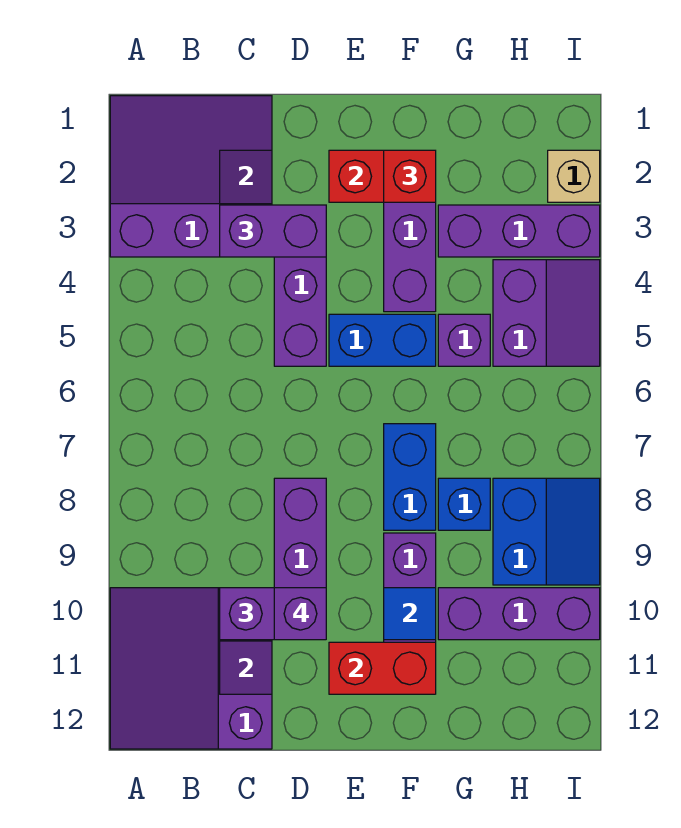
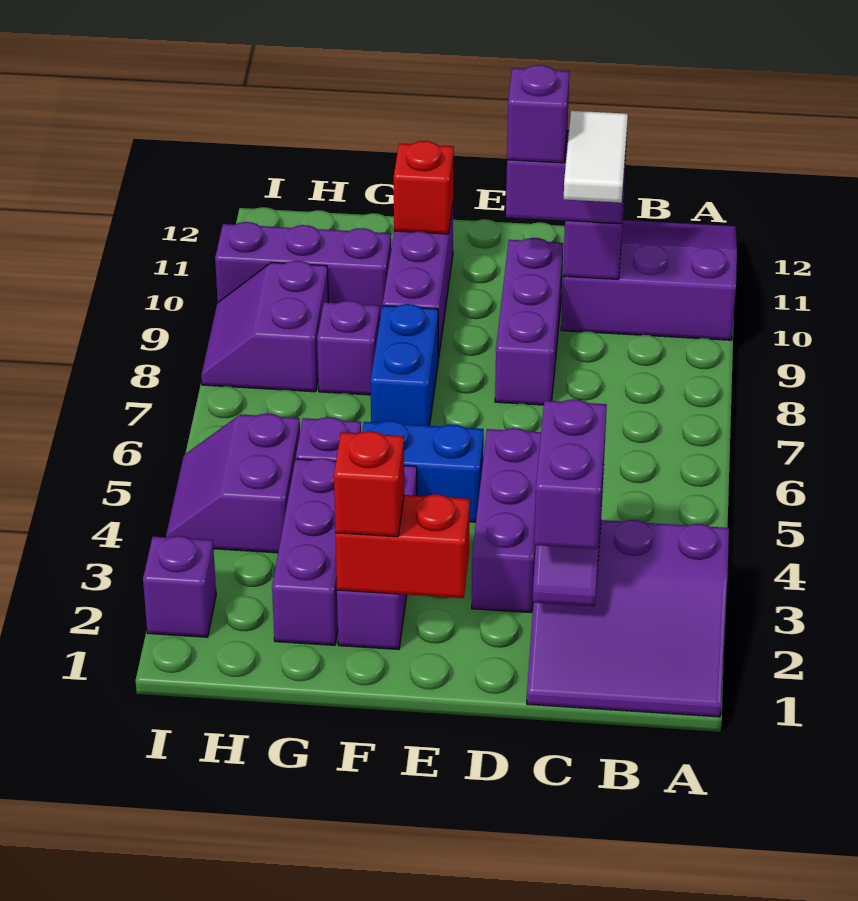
purple slope A10:C12 level 1 top C -> purple slope A10:C12 level 1 top 10
purple brick C3:D3 level 3 -> purple brick C2:C3 level 3
none -> white tile C9:C10 level 4
red brick E11:F11 level 2 -> red brick F11 level 2
blue tile F10 level 2 -> none
purple brick G3:I3 level 1 -> purple brick G2:G4 level 1
blue brick G8 level 1 -> purple brick G8 level 1
blue slope H8:I9 level 1 top H -> purple slope H8:I9 level 1 top H
tan brick I2 level 1 -> purple brick I2 level 1

